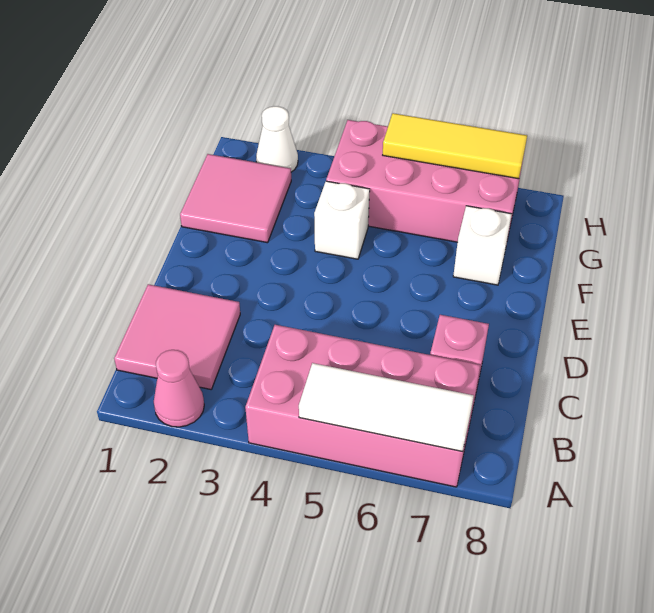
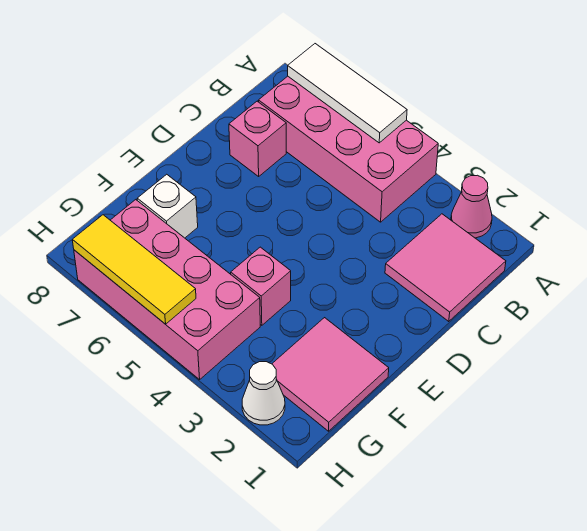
white brick F4 level 1 -> pink brick F4 level 1

